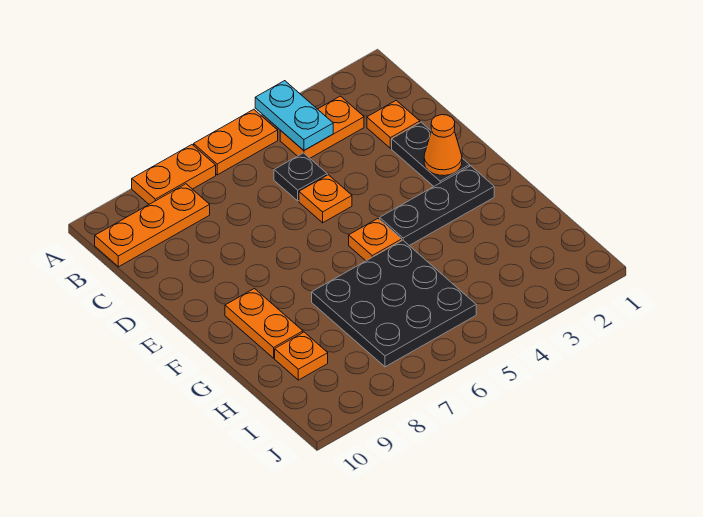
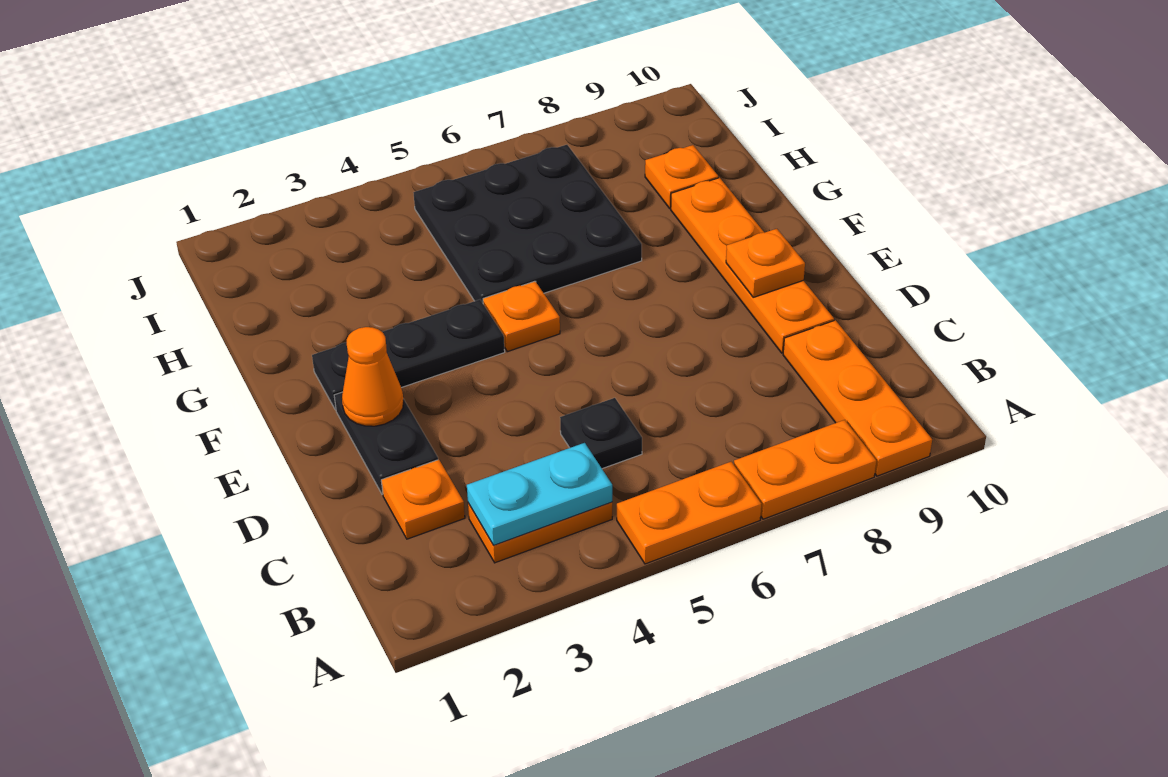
cyan plate A4:B4 level 2 -> cyan plate B3:B4 level 2
orange plate B8:B10 level 1 -> orange plate A9:C9 level 1
orange plate D5 level 1 -> orange plate E9 level 2
orange plate F9:G9 level 1 -> orange plate D9:G9 level 1

